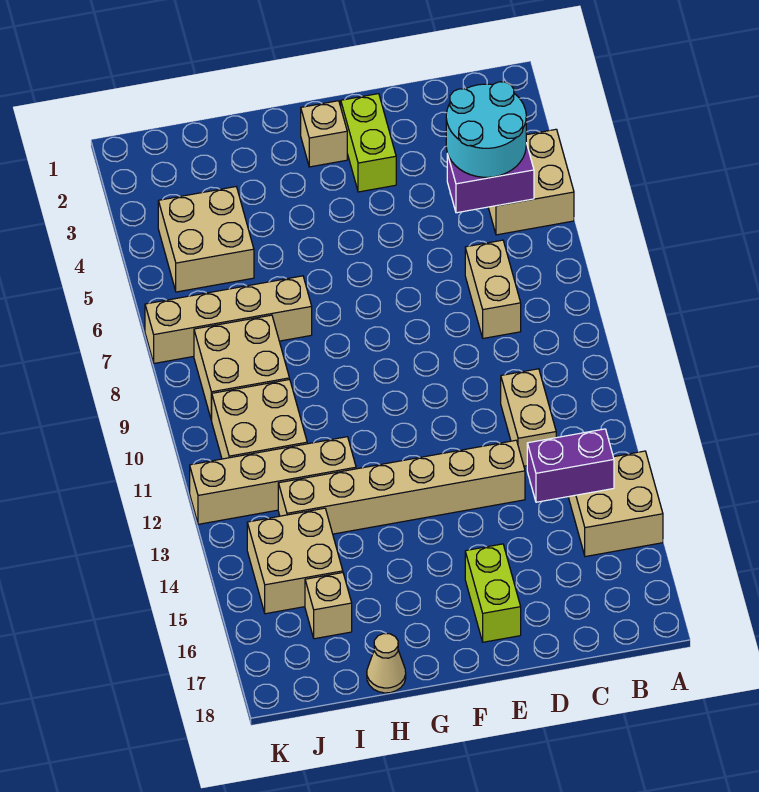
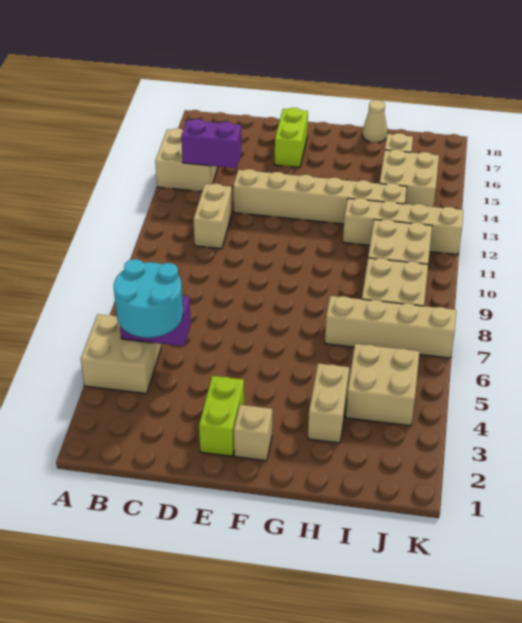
tan brick C7:C8 level 1 -> tan brick H3:H4 level 1

